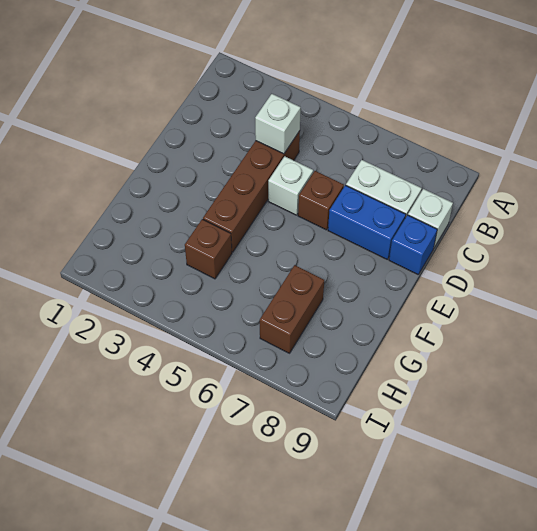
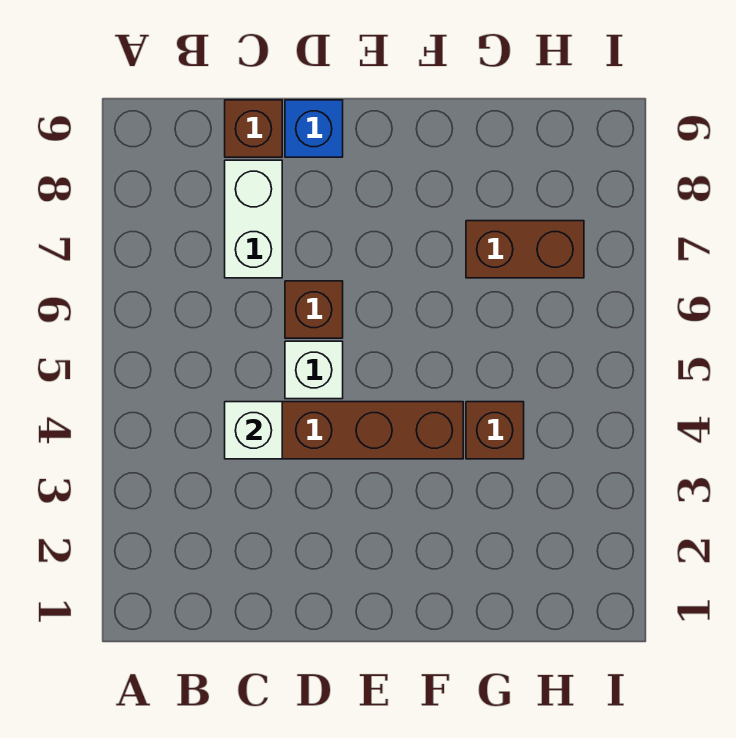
white brick C9 level 1 -> brown brick C9 level 1
blue brick D7:D8 level 1 -> none

